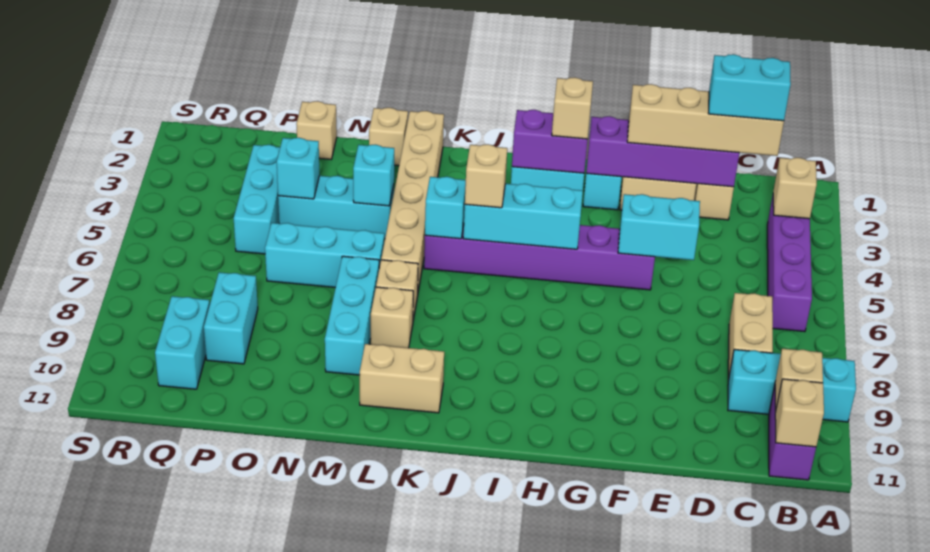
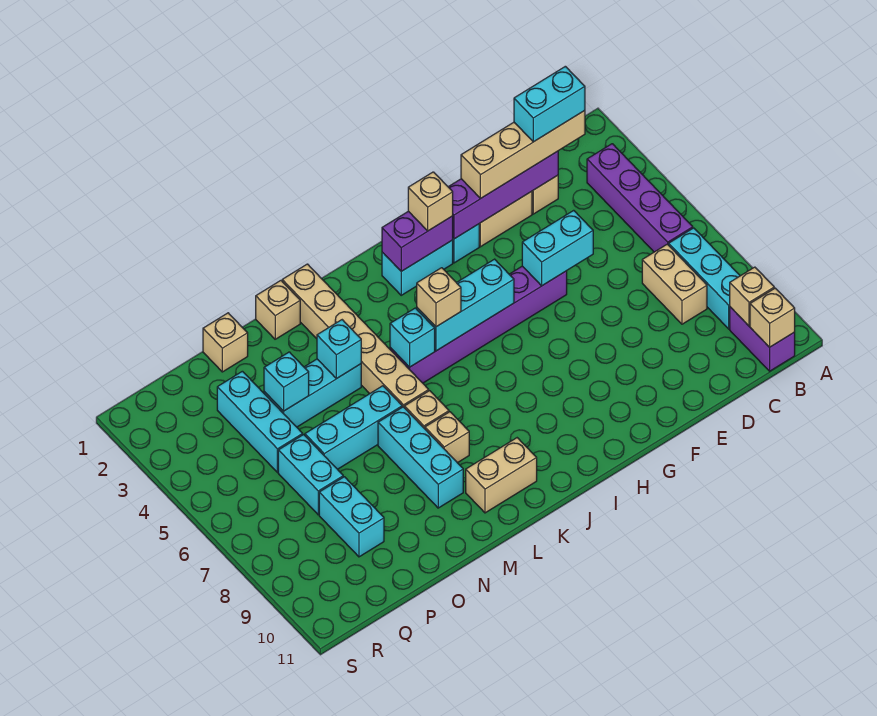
cyan brick A9:C9 level 1 -> cyan brick B7:B9 level 1
tan brick B3 level 2 -> none
cyan brick Q9:Q10 level 1 -> cyan brick P6:P7 level 1

